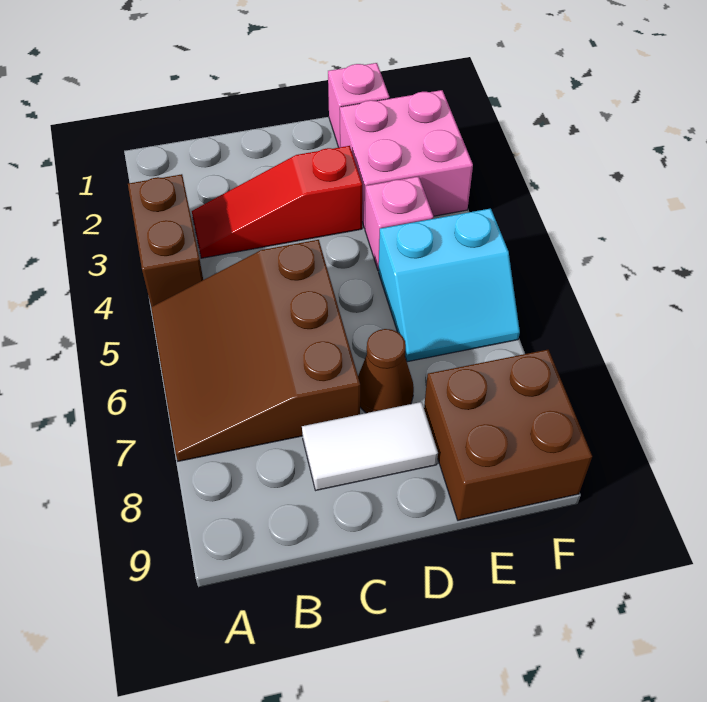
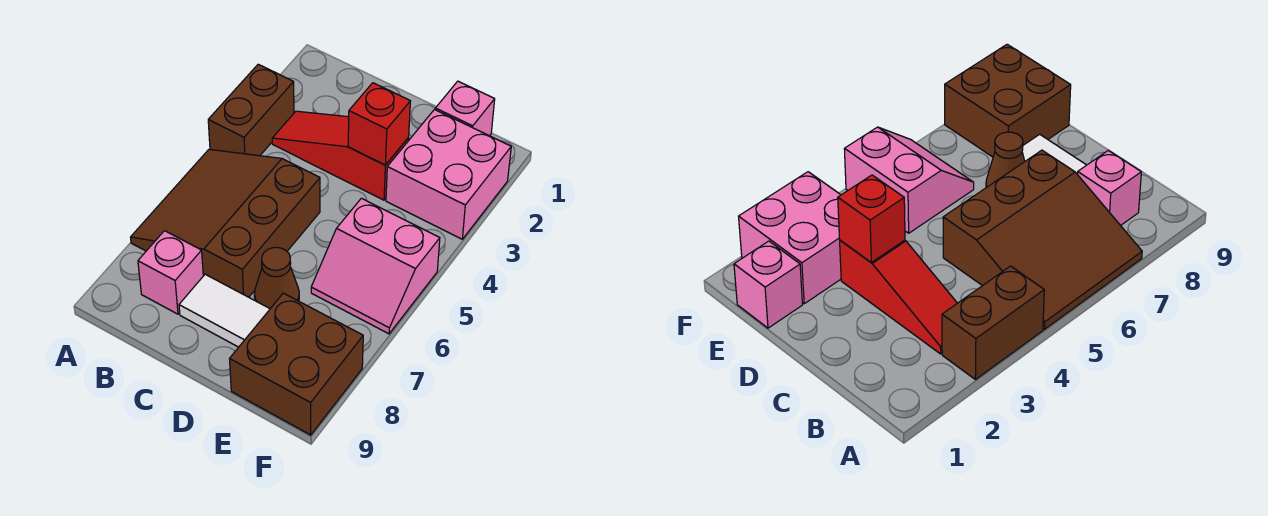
none -> red brick D3 level 2
pink brick E4 level 1 -> pink brick B8 level 1
cyan slope E5:F6 level 1 top 5 -> pink slope E5:F6 level 1 top 5

